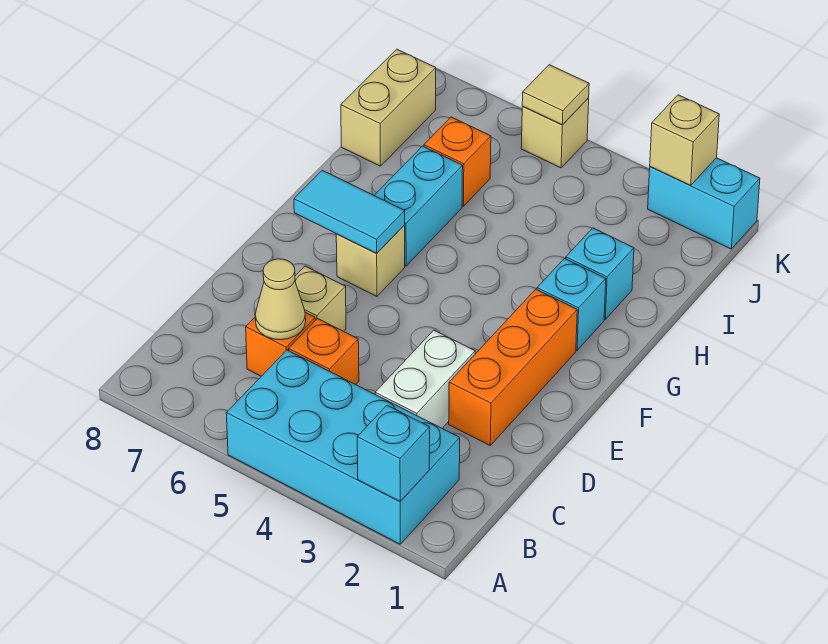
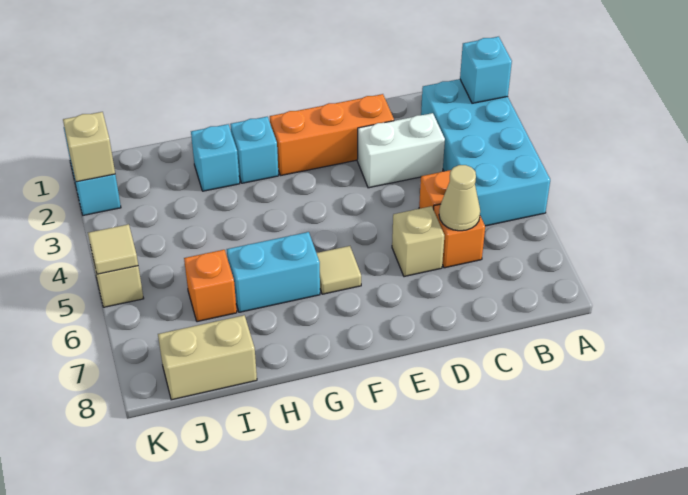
tan brick F6 level 1 -> tan tile F6 level 1
cyan tile F6:F7 level 2 -> none

